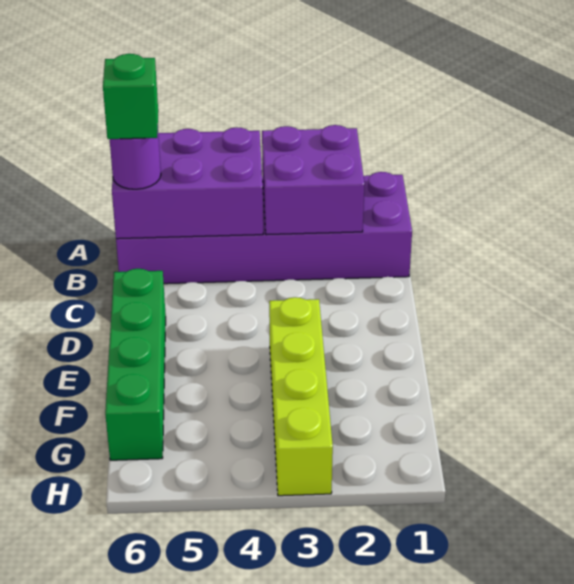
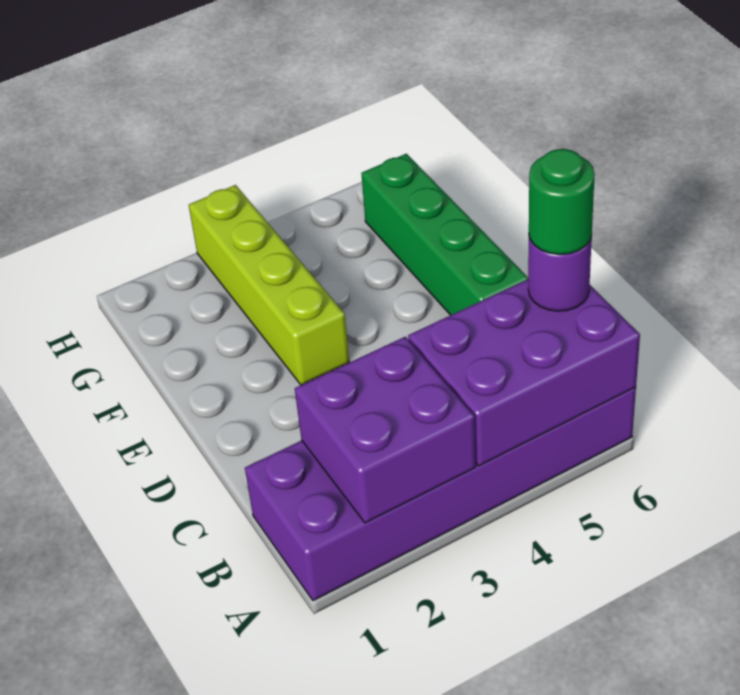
green brick B6 level 4 -> green round brick B6 level 4

